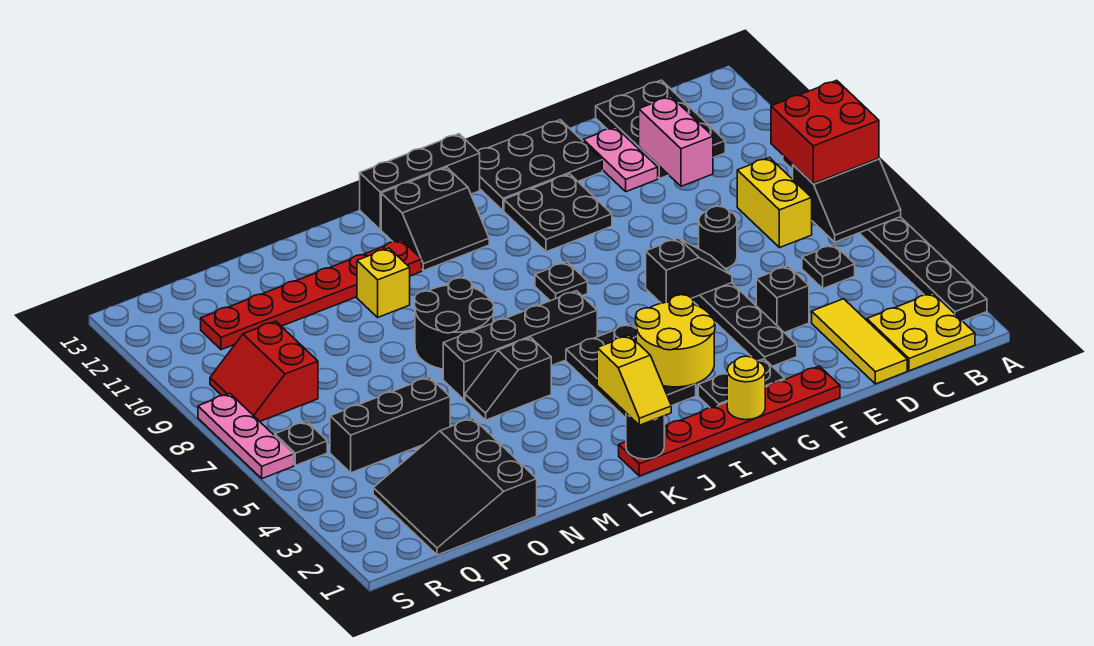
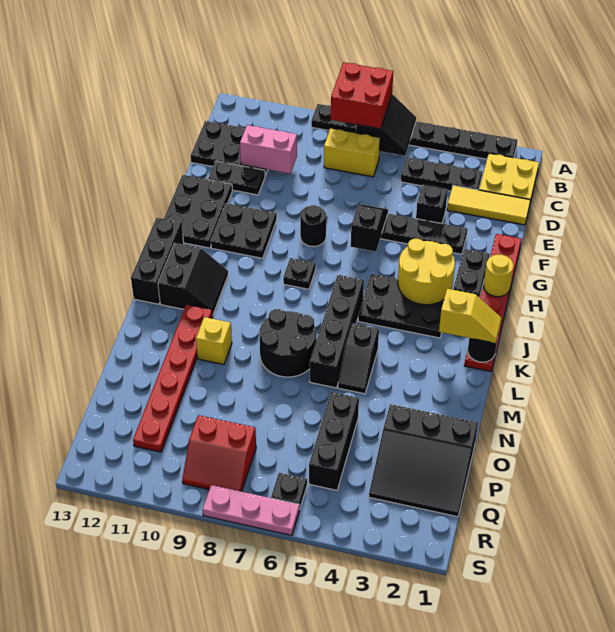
black plate C5 level 1 -> black plate C3:C5 level 1
black round brick E7 level 1 -> black round brick G8 level 1
pink plate E11:E12 level 1 -> black plate E11:E12 level 1

